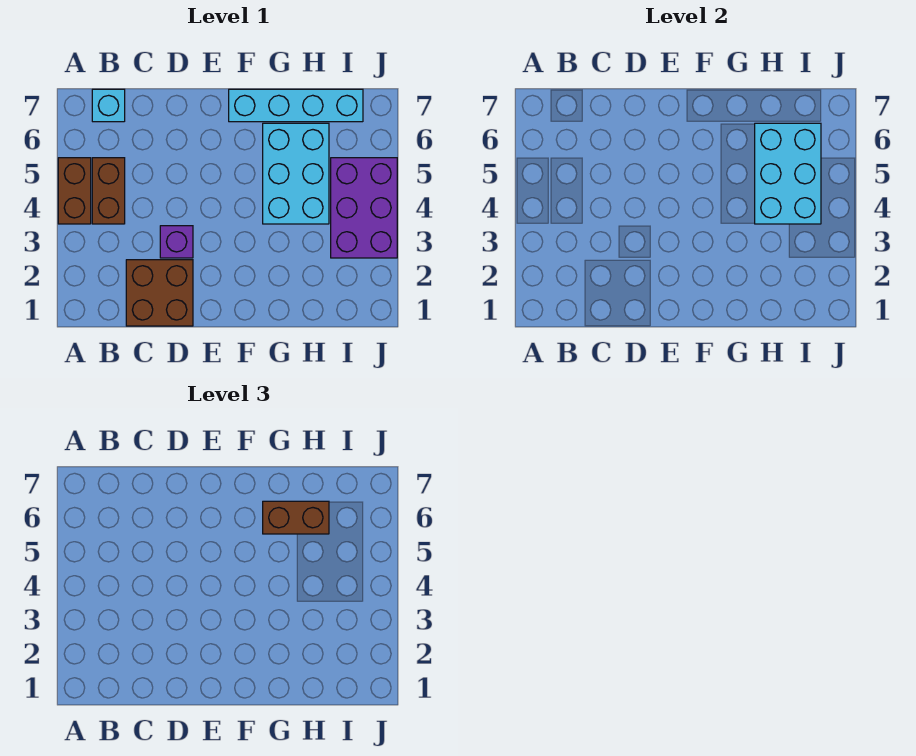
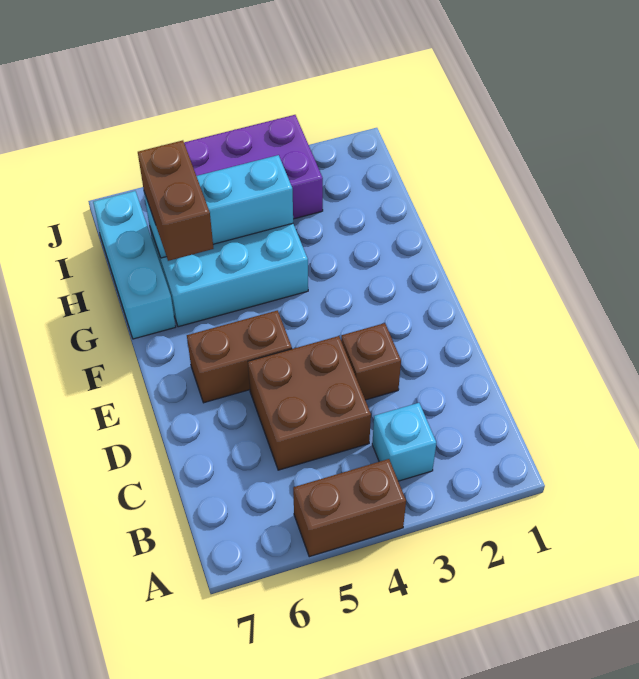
brown brick B4:B5 level 1 -> brown brick E5:E6 level 1
cyan brick B7 level 1 -> cyan brick B3 level 1
brown brick C1:D2 level 1 -> brown brick C4:D5 level 1
purple brick D3 level 1 -> brown brick D3 level 1
cyan brick F7:I7 level 1 -> cyan brick G7:I7 level 1
cyan brick H4:I6 level 2 -> cyan brick H4:H6 level 2

